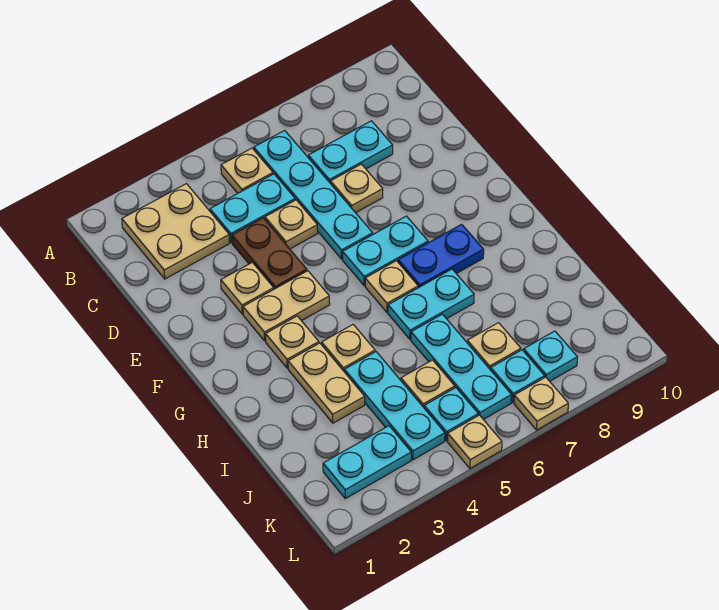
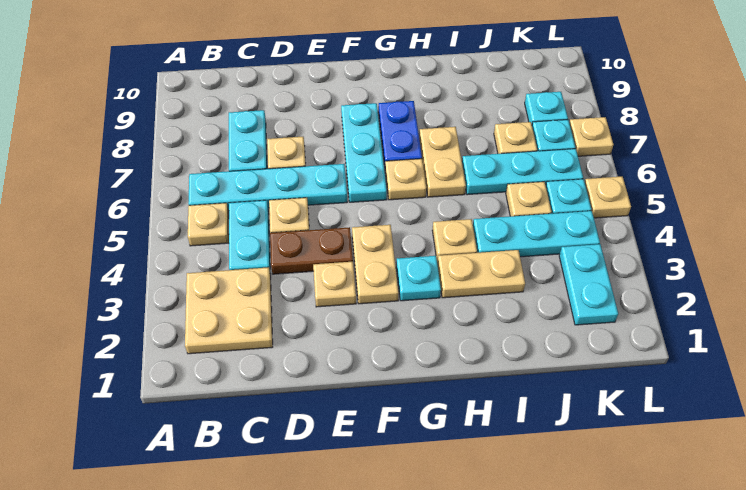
cyan plate F6:F7 level 1 -> cyan plate F6:F8 level 1
tan plate G3 level 1 -> cyan plate G3 level 1
cyan plate H6:H7 level 1 -> tan plate H6:H7 level 1

